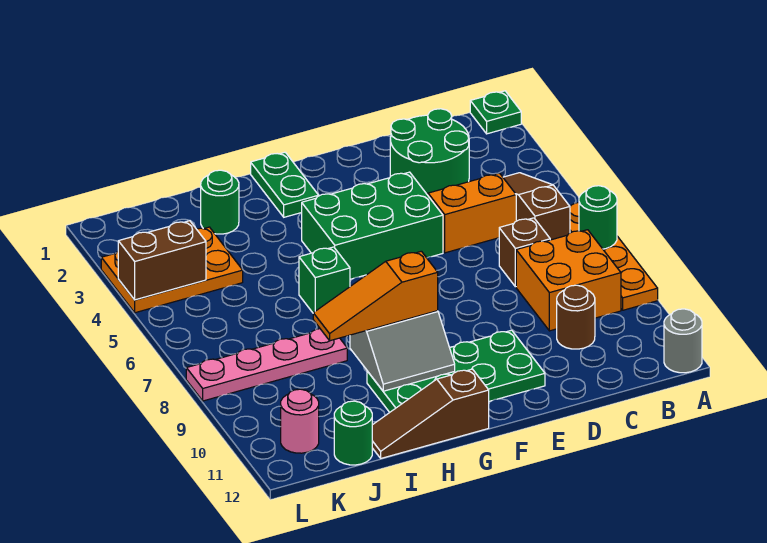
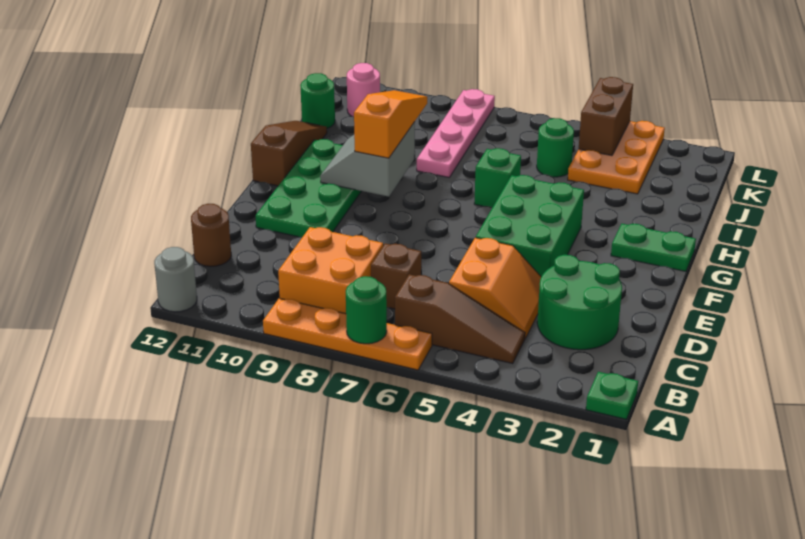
brown round brick C10 level 1 -> brown round brick C12 level 1
green round brick I2 level 1 -> green round brick J5 level 1

